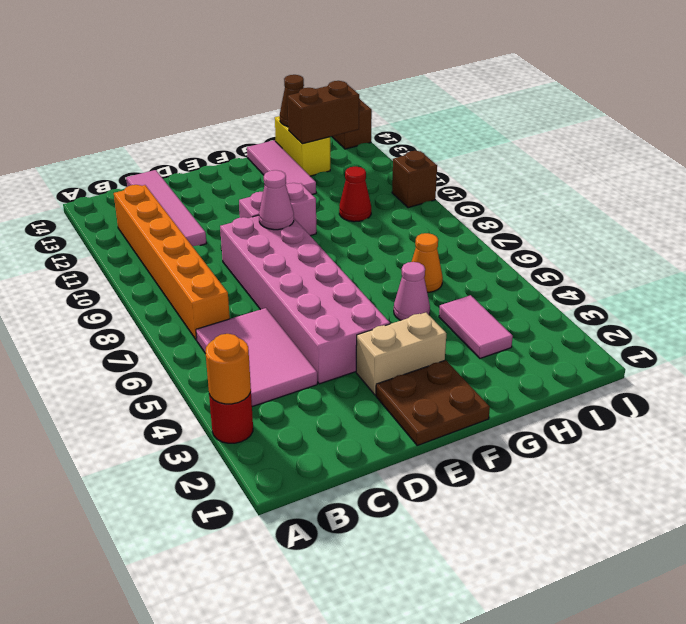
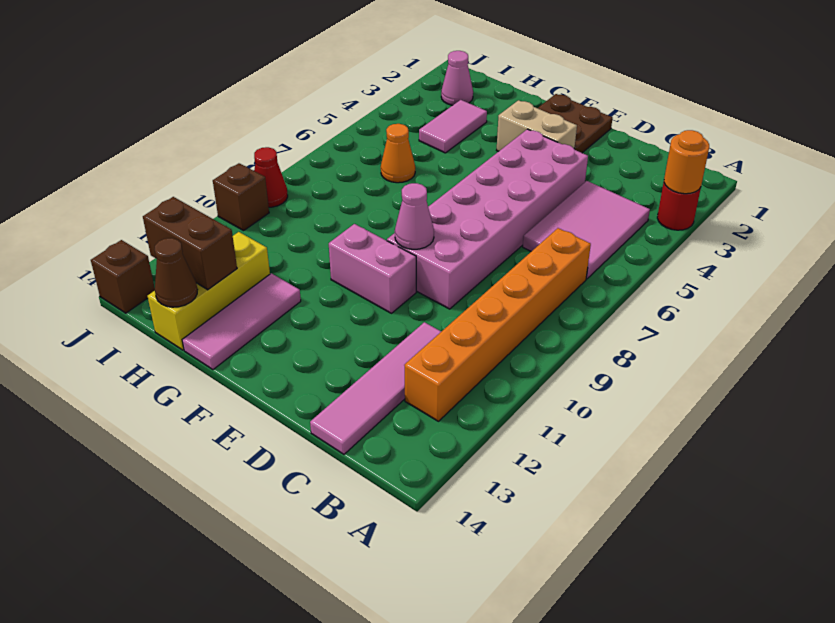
pink cone G5 level 1 -> pink cone I2 level 1
red cone H10 level 1 -> red cone J9 level 1
yellow brick H13:H14 level 1 -> yellow brick H12:H14 level 1

